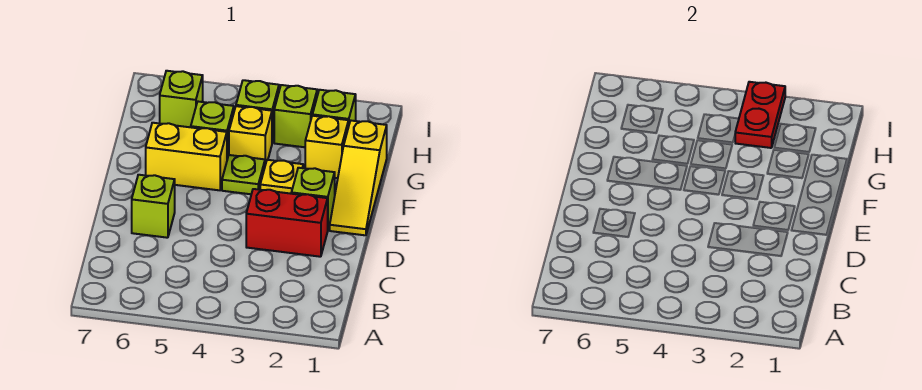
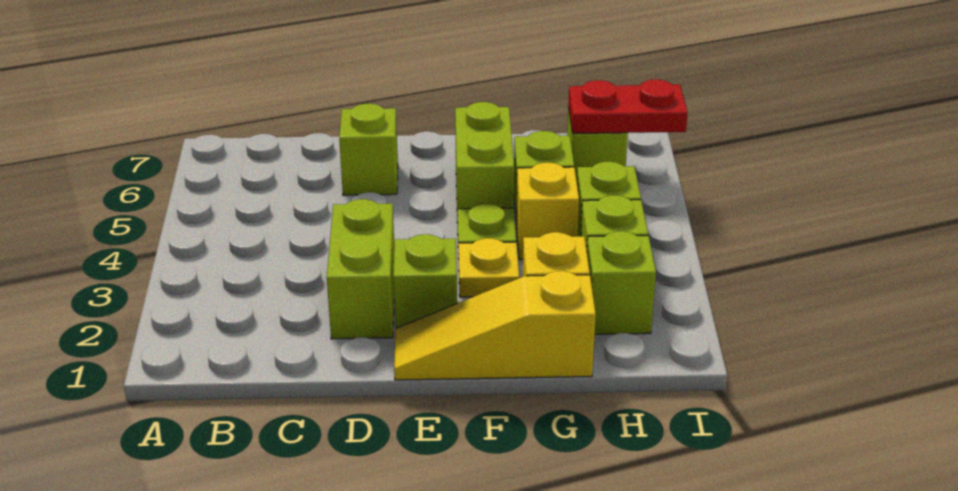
red brick D2:D3 level 1 -> lime brick D2:D3 level 1
yellow brick F5:F6 level 1 -> lime brick F5:F6 level 1
red plate H3:I3 level 2 -> red plate H6:I6 level 2

